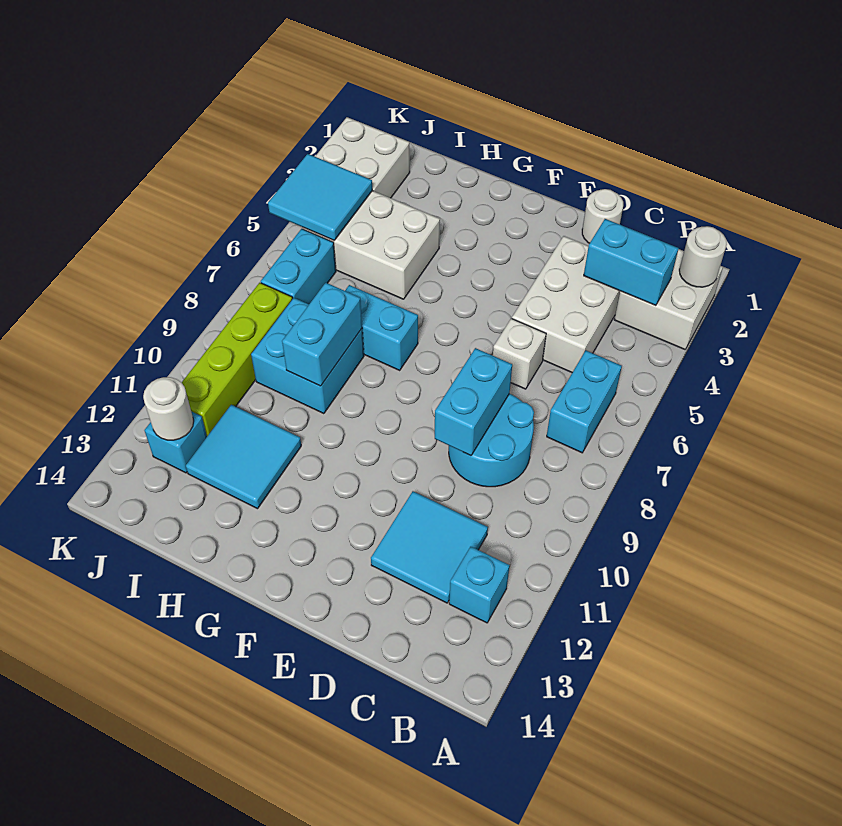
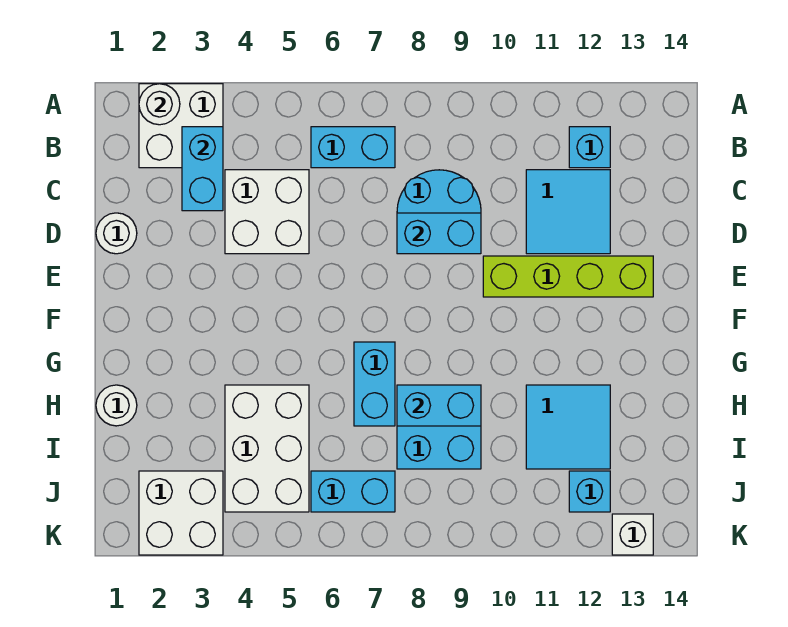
white brick C3:D5 level 1 -> white brick C4:D5 level 1
white brick D6 level 1 -> white brick K13 level 1
cyan tile J4:K5 level 2 -> none
lime brick J8:J11 level 1 -> lime brick E10:E13 level 1
white round brick J12 level 2 -> white round brick H1 level 1

